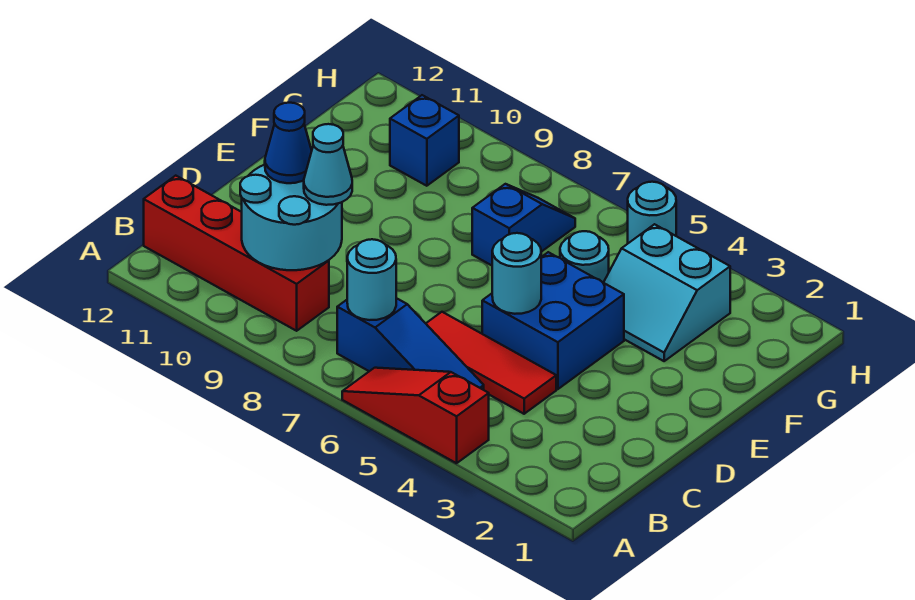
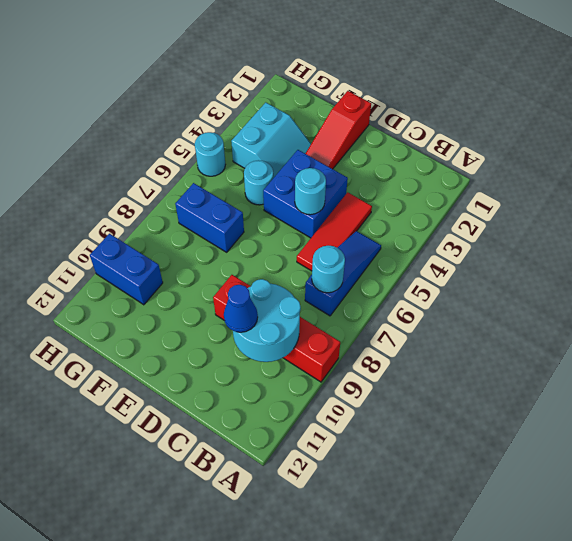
red slope A4:A6 level 1 top 4 -> red slope E1:E3 level 1 top 1
red brick B9:B12 level 1 -> red brick A9:D9 level 1
cyan cone C9 level 3 -> none
blue slope F7:G7 level 1 top F -> blue brick F7:G7 level 1
blue brick G10 level 1 -> blue brick G10:H10 level 1

